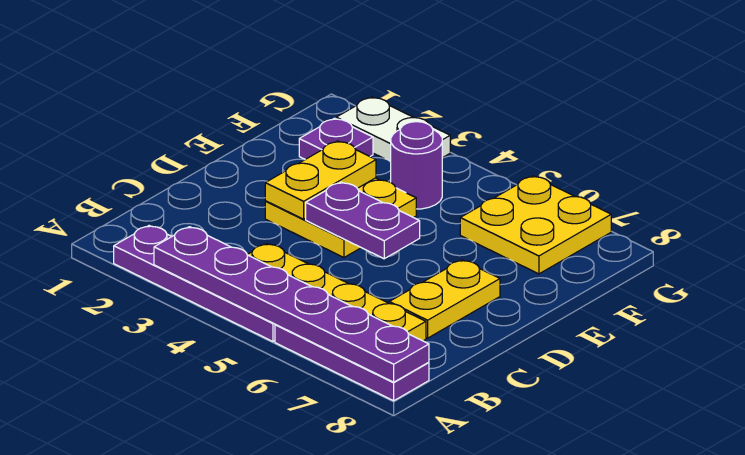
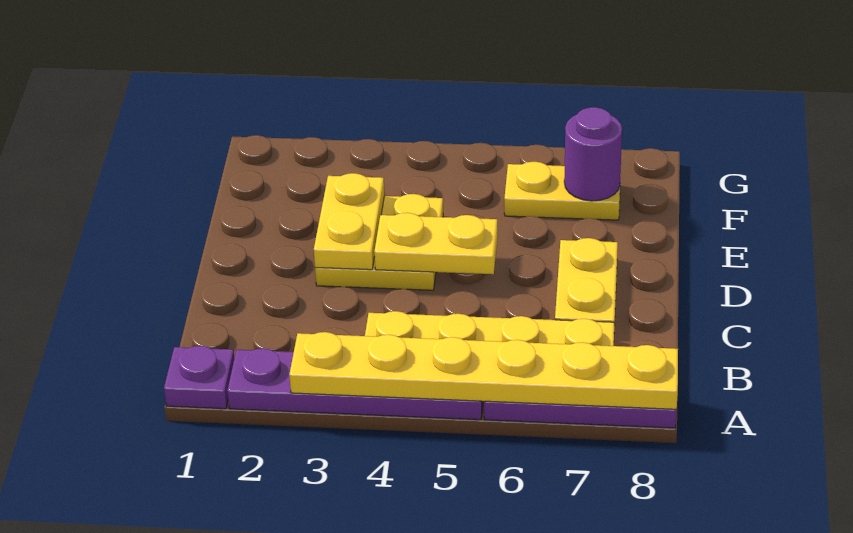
purple plate A3:A8 level 2 -> yellow plate A3:A8 level 2
purple plate D4:D5 level 2 -> yellow plate D4:D5 level 2
purple plate F2 level 1 -> purple plate A1 level 1
purple round brick F4 level 1 -> purple round brick F7 level 2
yellow plate F6:G7 level 1 -> yellow plate F6:F7 level 1
white plate G2:G3 level 1 -> none

